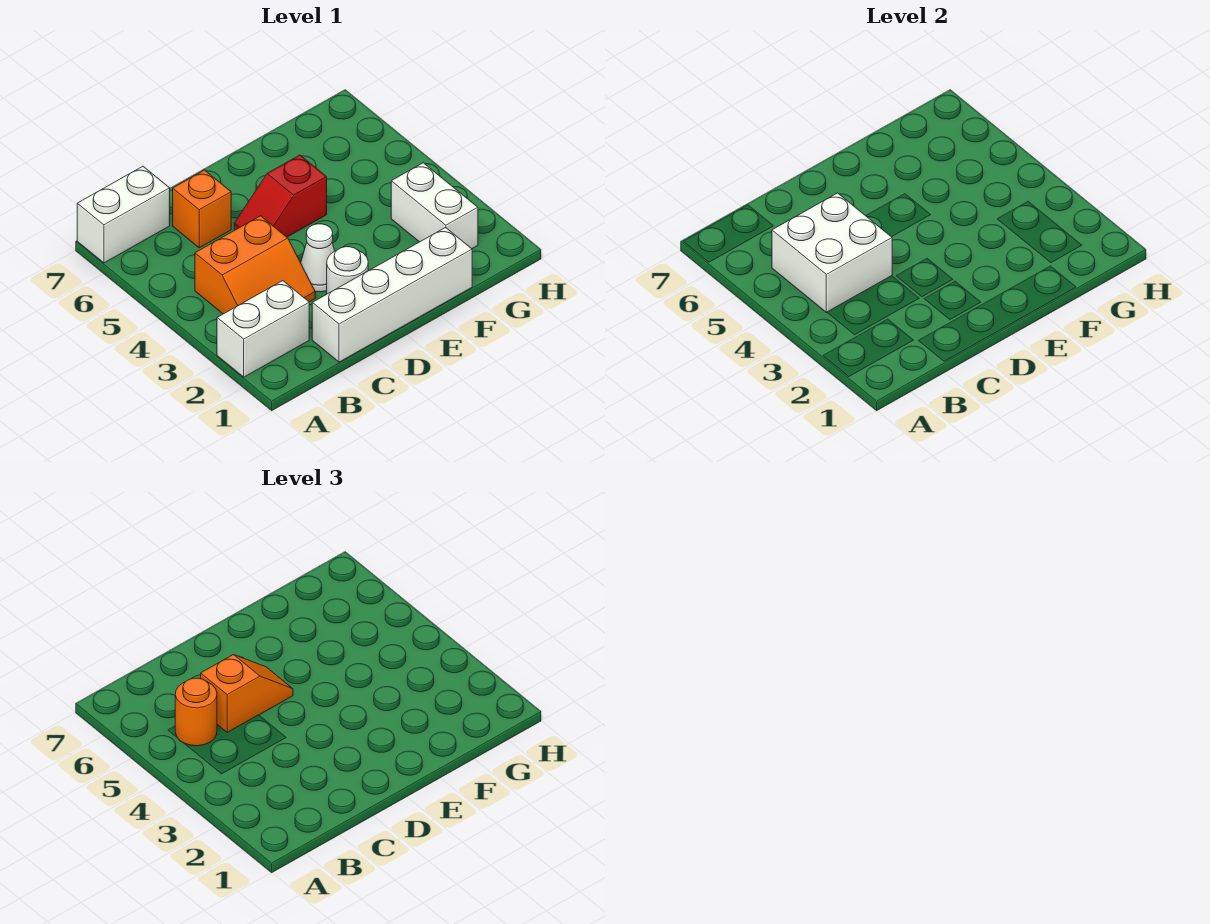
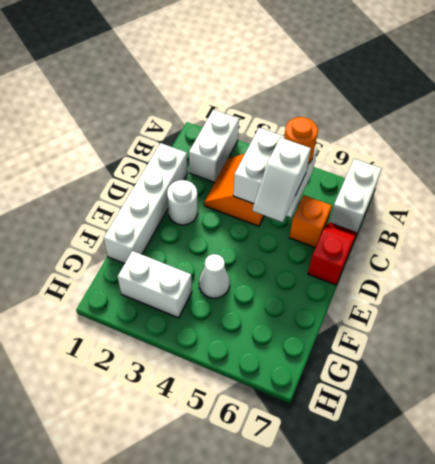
orange slope C5:D5 level 3 top C -> white slope C5:D5 level 3 top C
white cone D3 level 1 -> white cone F4 level 1
red slope D5:E5 level 1 top E -> red slope C7:D7 level 1 top D

